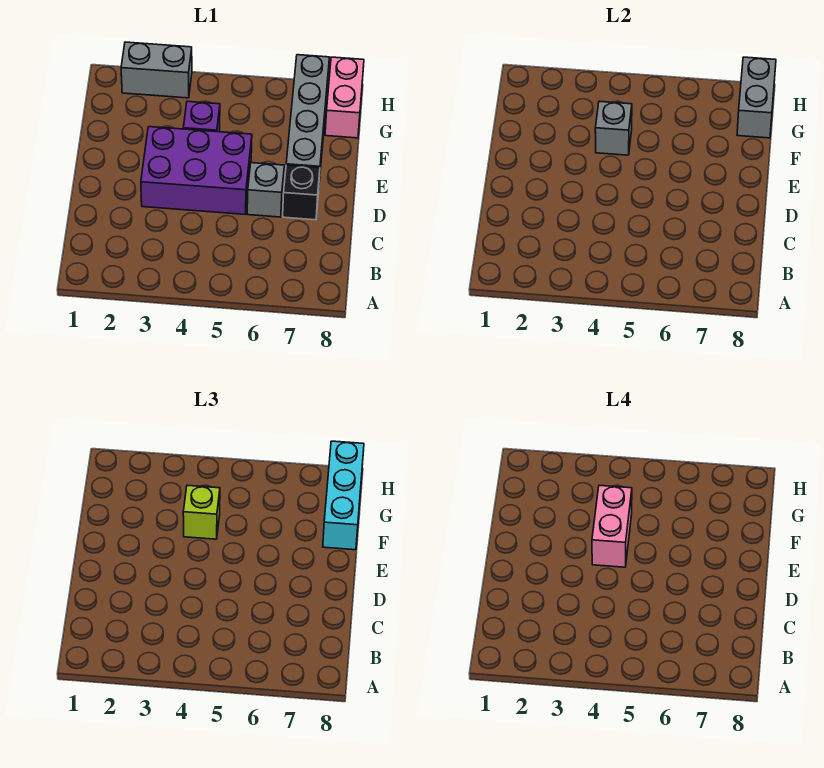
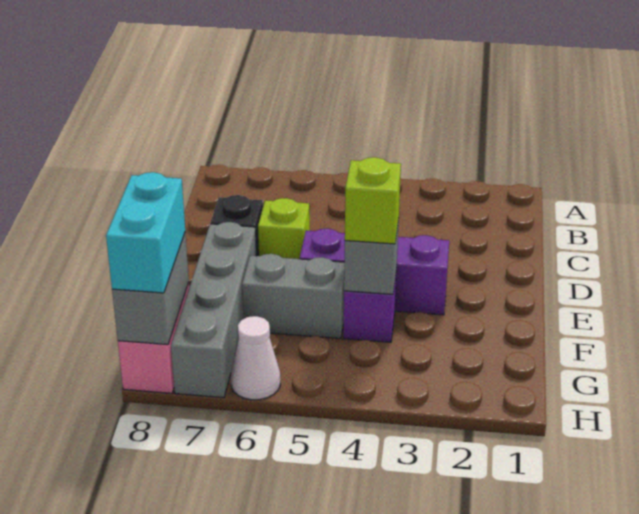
purple brick D3:E5 level 1 -> purple brick E3:E5 level 1
grey brick D6 level 1 -> lime brick D6 level 1
pink brick E4:F4 level 4 -> none
cyan brick F8:H8 level 3 -> cyan brick G8:H8 level 3
grey brick H2:H3 level 1 -> grey brick F5:F6 level 1
none -> white cone H6 level 1

